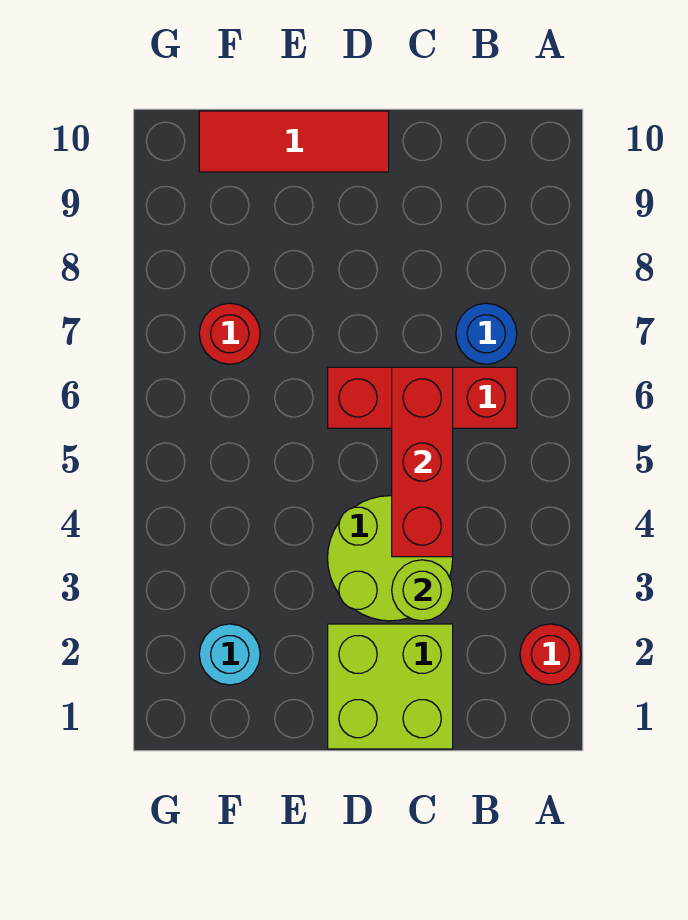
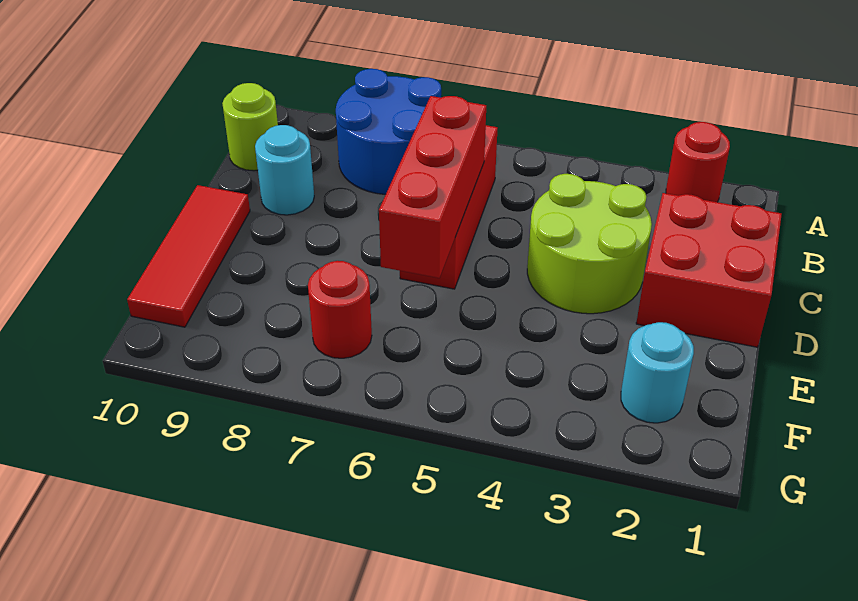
blue round brick B7 level 1 -> blue round brick A7:B8 level 1
lime brick C1:D2 level 1 -> red brick C1:D2 level 1
lime round brick C3 level 2 -> lime round brick B10 level 1
red brick C4:C6 level 2 -> red brick C6:E6 level 2
none -> cyan round brick C9 level 1

